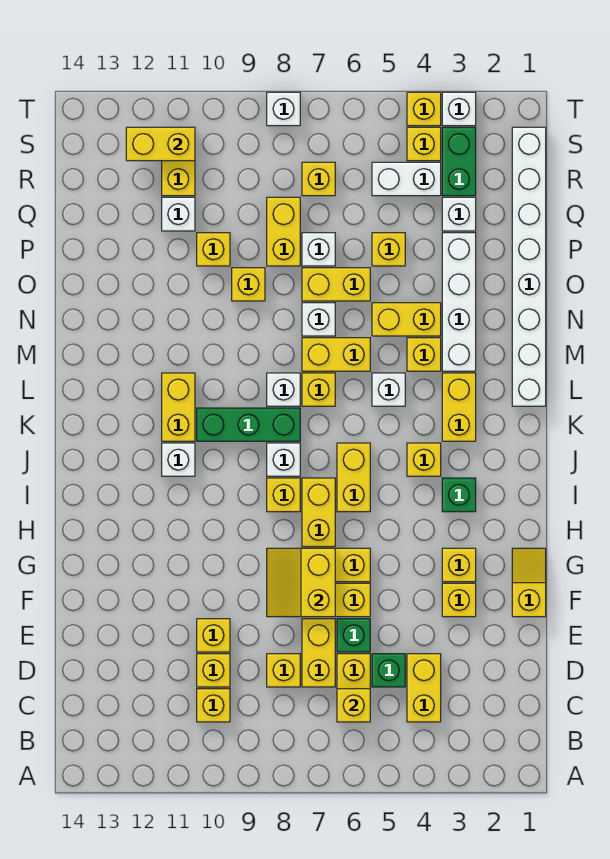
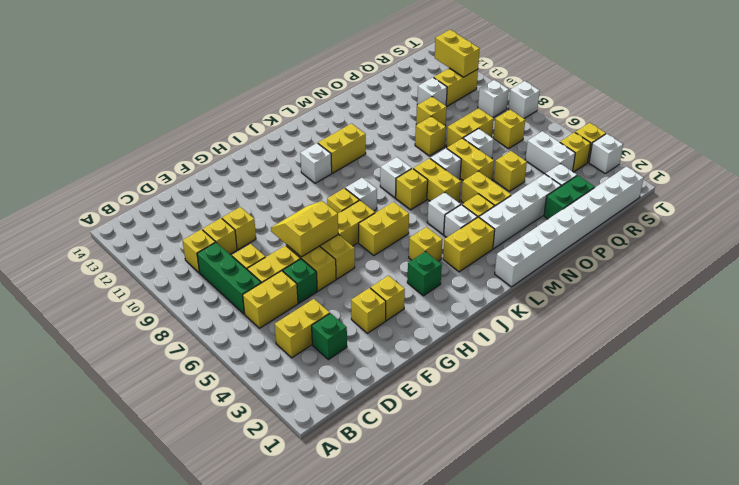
yellow brick C6 level 2 -> none
green brick D5 level 1 -> green brick D3 level 1
yellow slope F1:G1 level 1 top F -> none
green brick K8:K10 level 1 -> green brick C7:C9 level 1
none -> white brick L4 level 1
green brick R3:S3 level 1 -> green brick P2:Q2 level 1
none -> white brick S9 level 1

